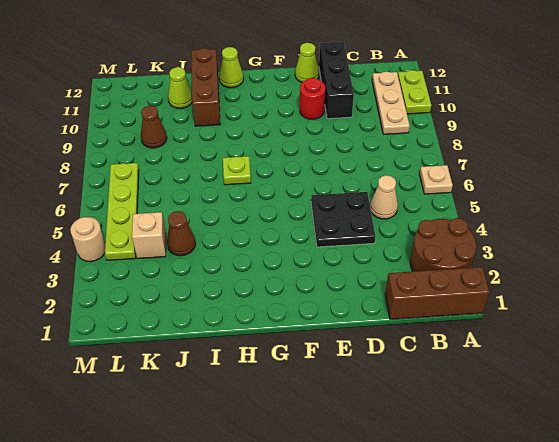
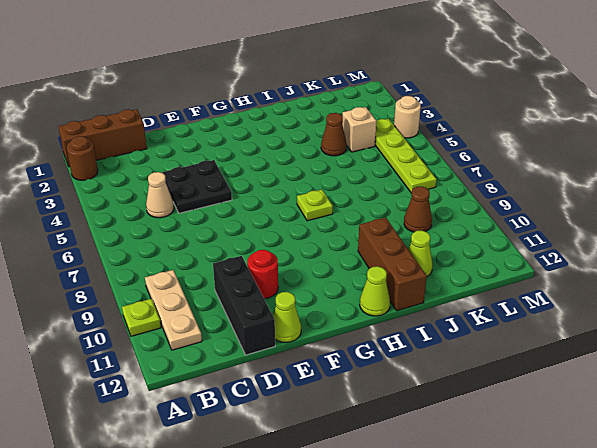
brown round brick A2:B3 level 1 -> brown round brick A2 level 1
tan plate A6 level 1 -> none
lime plate A10:A11 level 1 -> lime plate A10 level 1

